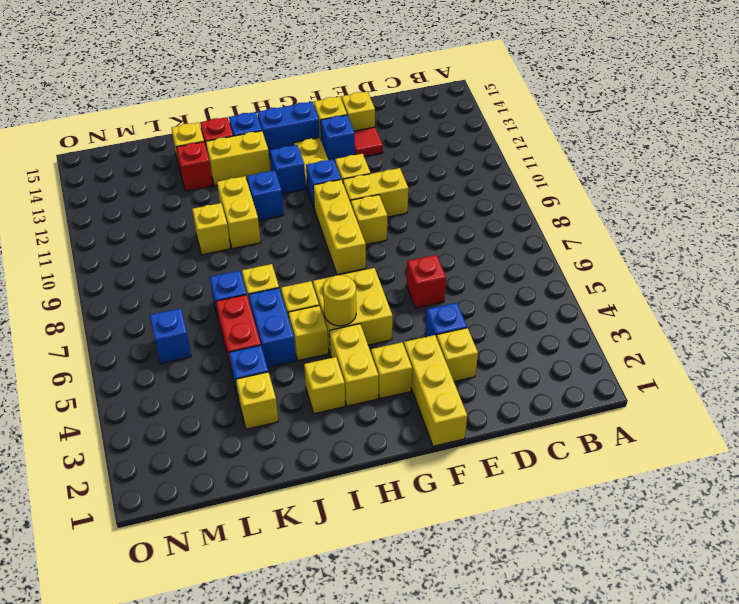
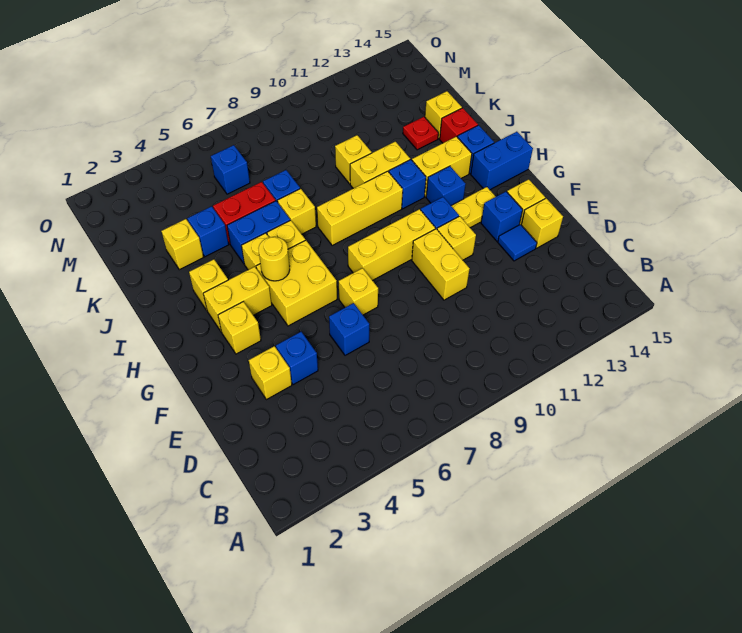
red brick E6 level 1 -> blue brick E6 level 1
red tile E13 level 1 -> blue tile E13 level 1
yellow brick F1:F3 level 1 -> yellow brick I8:I10 level 1
yellow brick F9 level 1 -> yellow brick F7 level 1
blue brick G14:H14 level 1 -> blue brick H14:H15 level 1
yellow brick I13:J13 level 1 -> yellow brick I12:I13 level 1
red brick K13 level 1 -> red plate K13 level 1

